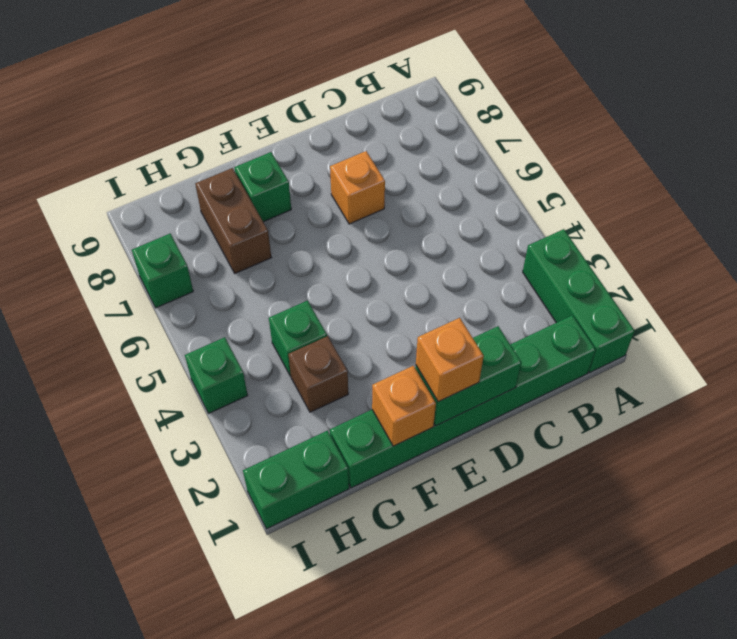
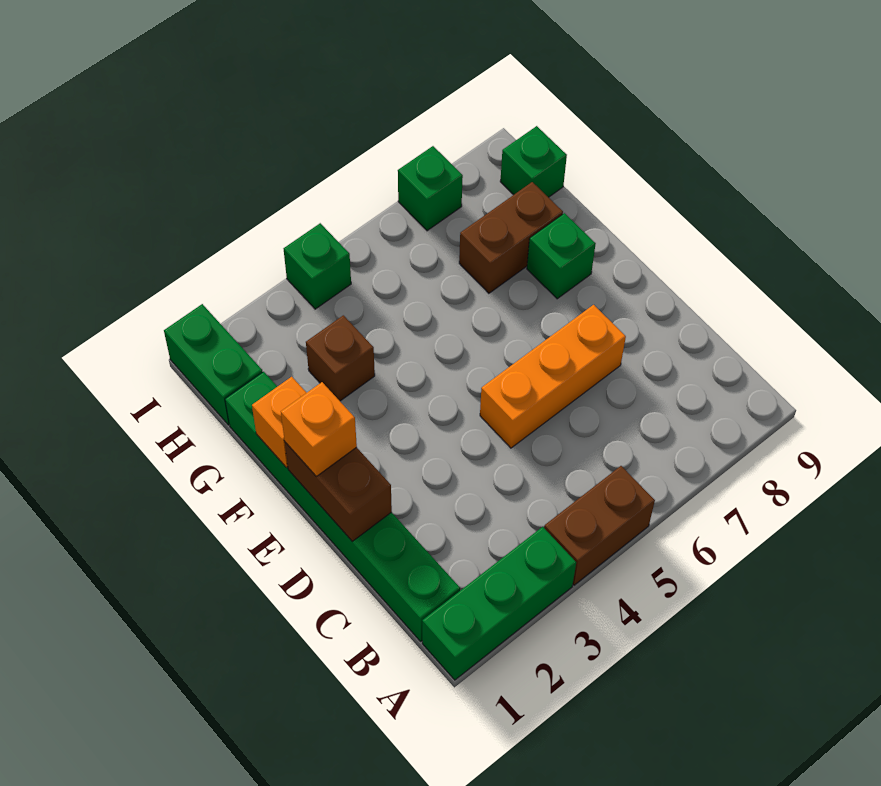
none -> brown brick A4:A5 level 1
green brick D1:E1 level 2 -> brown brick D1:E1 level 2
orange brick D7 level 1 -> orange brick D5:D7 level 1
green brick G4 level 1 -> green brick H9 level 1

